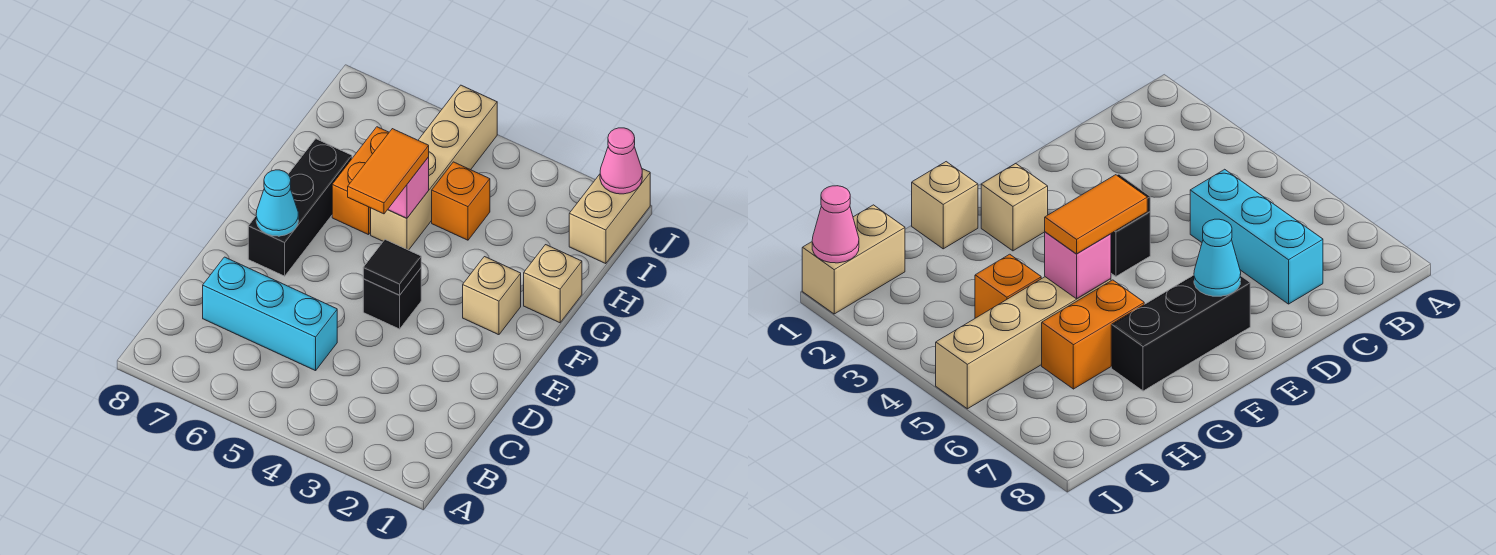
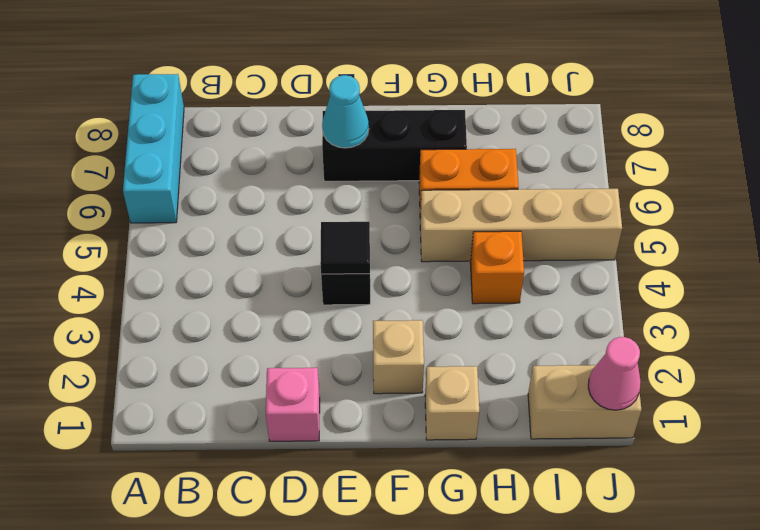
cyan brick C5:C7 level 1 -> cyan brick A6:A8 level 1
orange tile F5:G5 level 3 -> none
pink brick G5 level 2 -> pink brick D1 level 1

